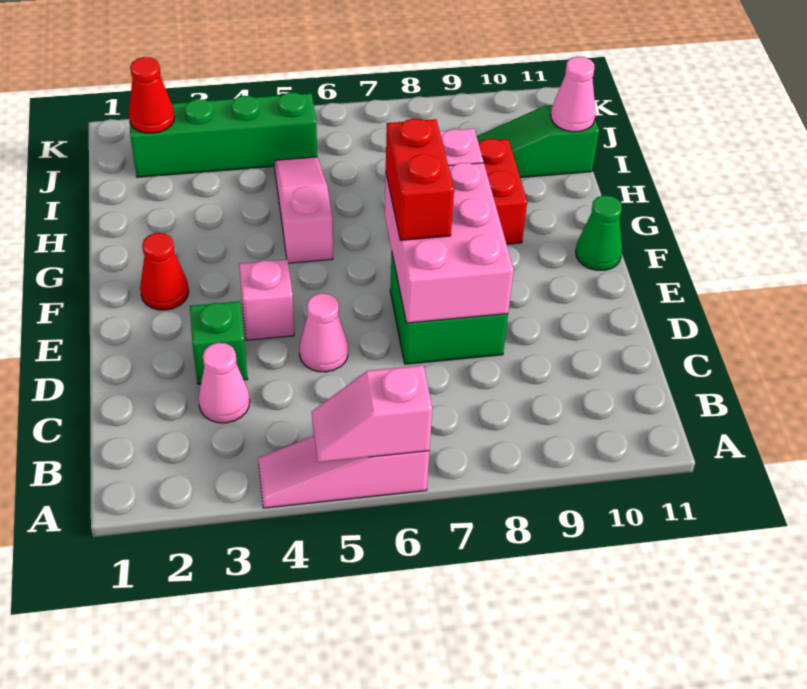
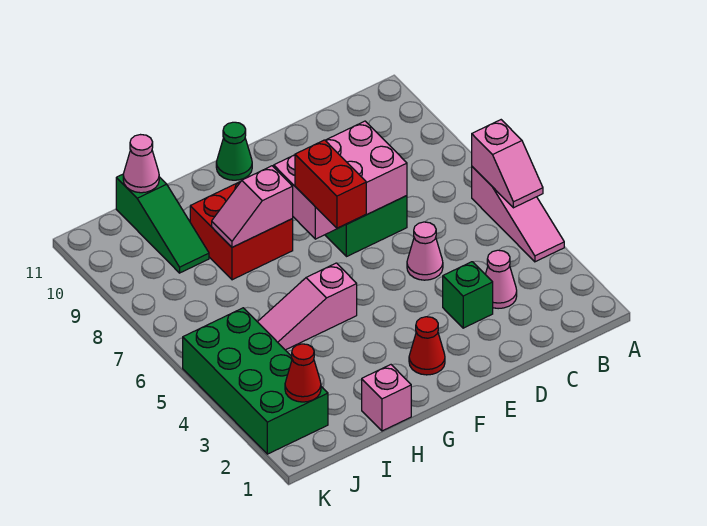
pink brick E4 level 1 -> pink brick H1 level 1
red brick E7:F7 level 3 -> red brick F6:F7 level 3
green brick J2:J5 level 1 -> green brick J2:K5 level 1

